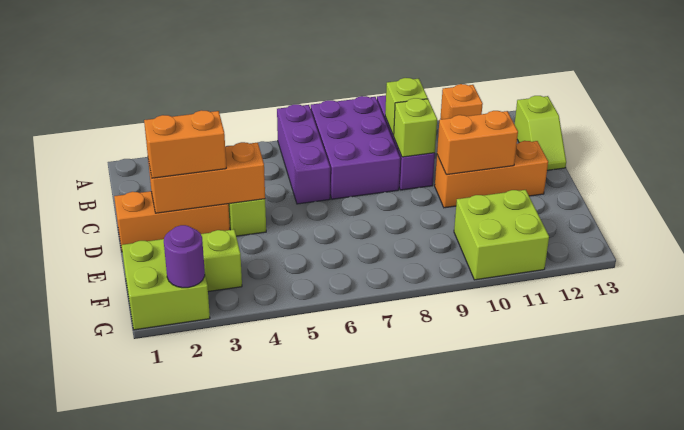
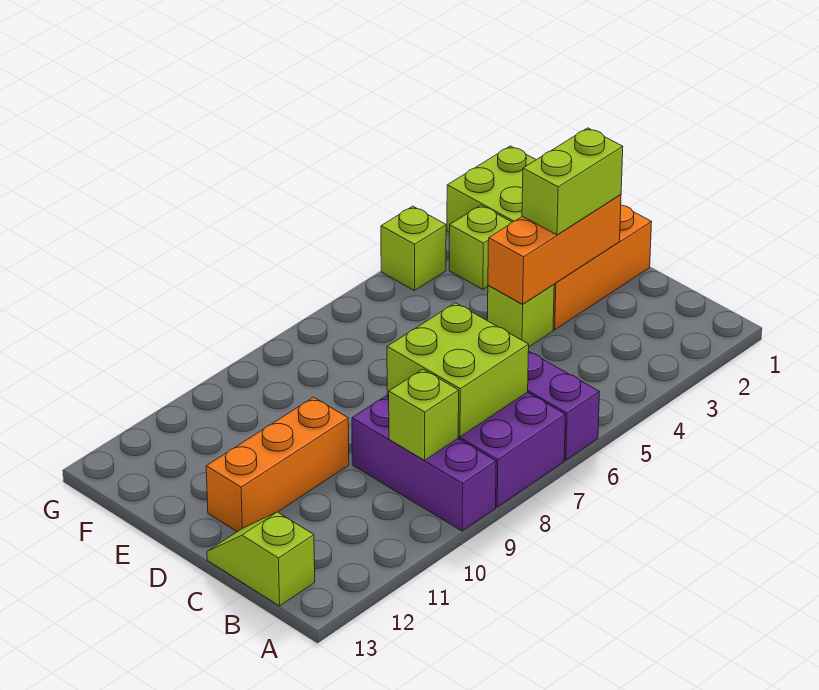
orange brick A11 level 1 -> none
lime brick C9 level 2 -> lime brick G4 level 1
orange brick D2:D3 level 3 -> lime brick D2:D3 level 3
orange brick D10:D11 level 2 -> none
lime brick F10:G11 level 1 -> lime brick B7:C8 level 2
purple round brick G2 level 2 -> none

